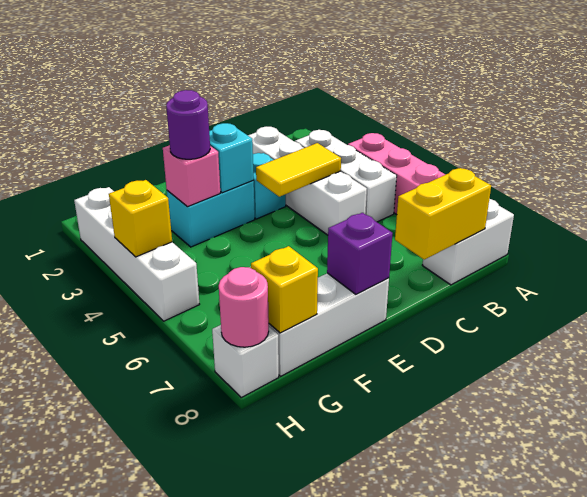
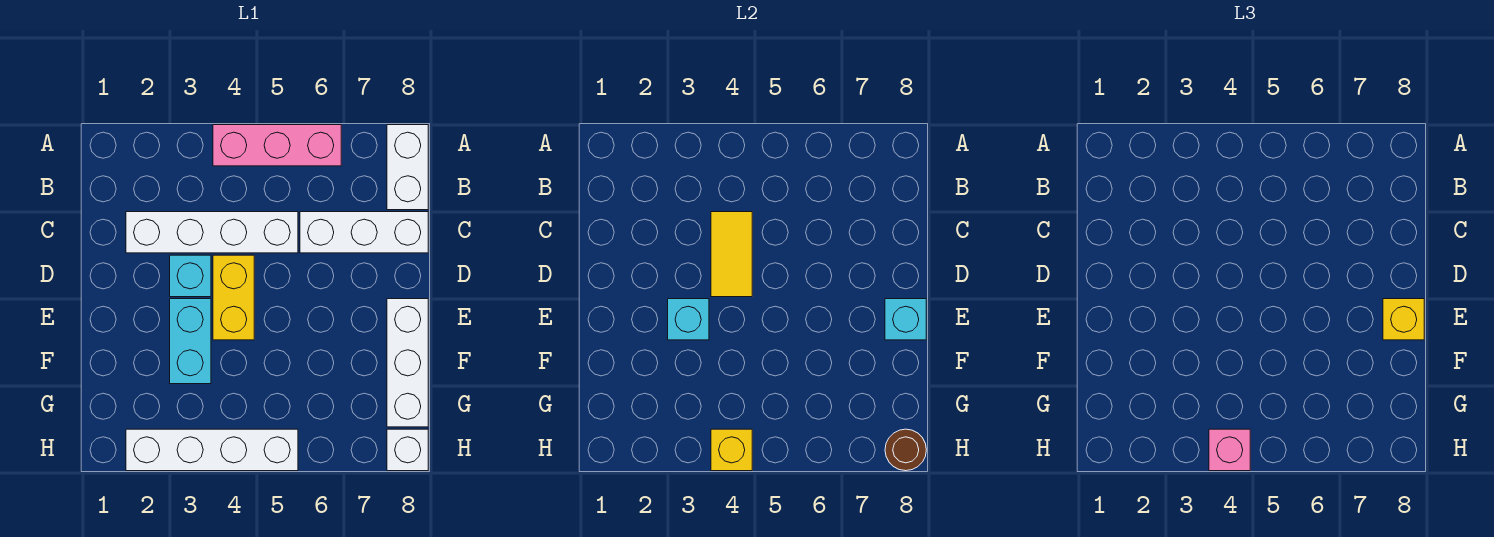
white brick B3:B5 level 1 -> white brick C6:C8 level 1
yellow brick B8:C8 level 2 -> yellow brick D4:E4 level 1
purple brick E8 level 2 -> cyan brick E8 level 2
pink brick F3 level 2 -> pink brick H4 level 3
purple round brick F3 level 3 -> none
yellow brick G8 level 2 -> yellow brick E8 level 3
pink round brick H8 level 2 -> brown round brick H8 level 2

